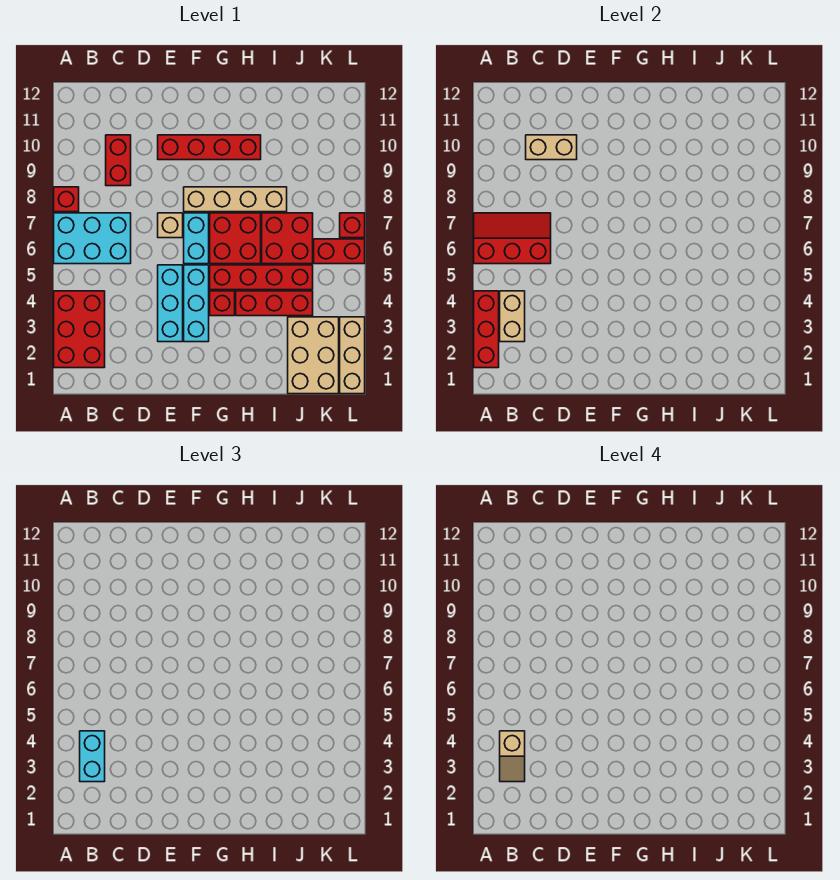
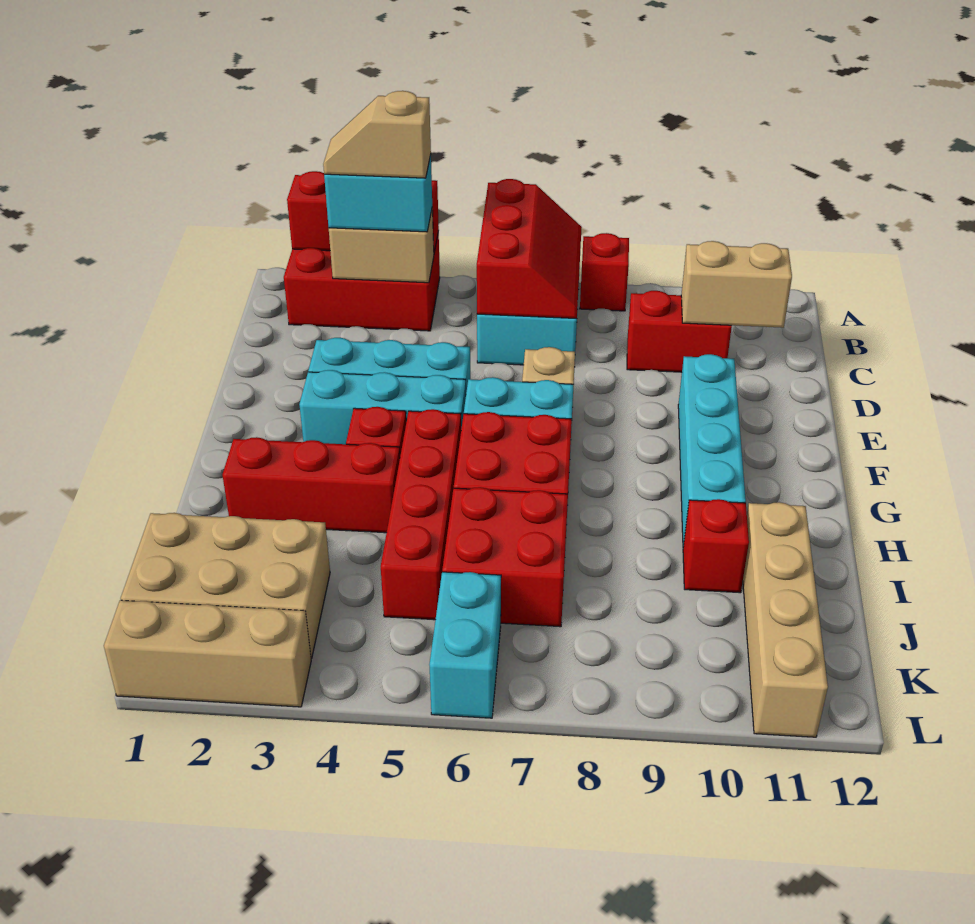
tan brick C10:D10 level 2 -> tan brick C10:C11 level 2
red brick E10:H10 level 1 -> cyan brick E10:H10 level 1
tan brick F8:I8 level 1 -> tan brick I11:L11 level 1
red brick H4:J4 level 1 -> red brick H2:H4 level 1
red brick K6:L6 level 1 -> cyan brick K6:L6 level 1
red brick L7 level 1 -> red brick I10 level 1

